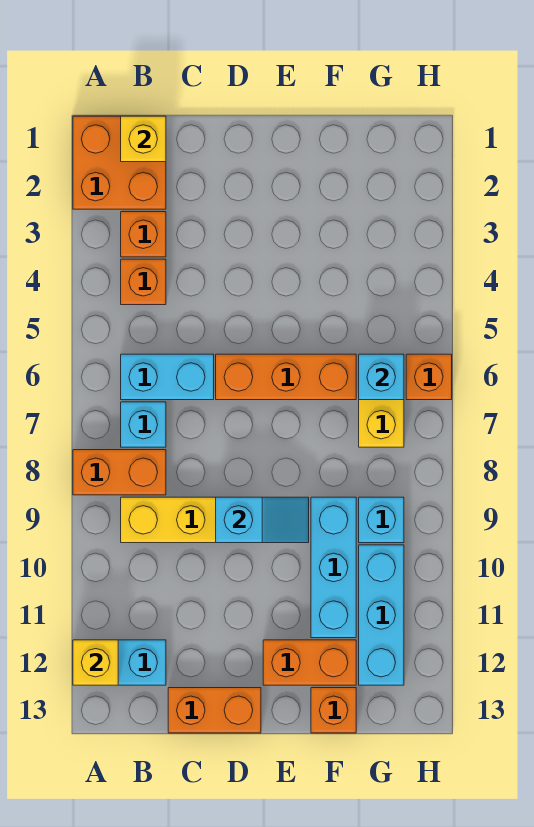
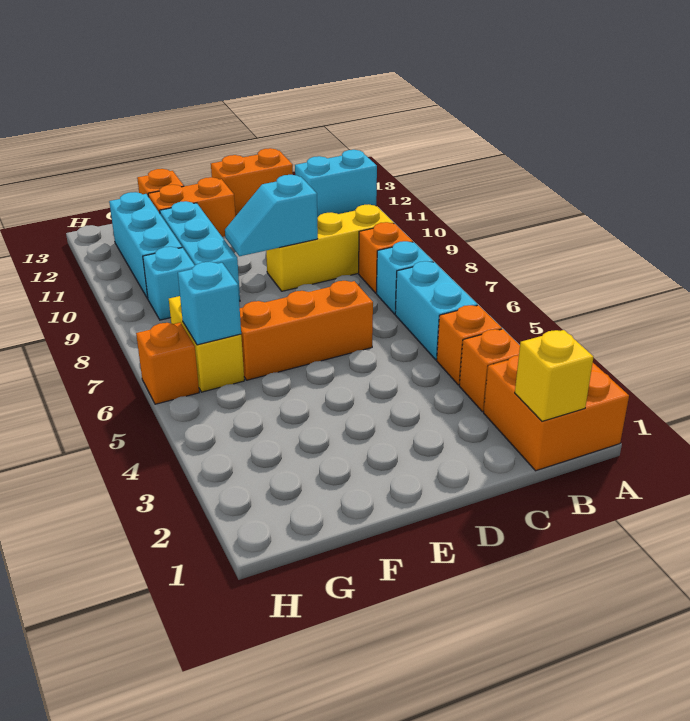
orange brick A8:B8 level 1 -> orange brick B8 level 1
yellow brick A12 level 2 -> none
cyan brick B6:C6 level 1 -> cyan brick B5:B6 level 1

